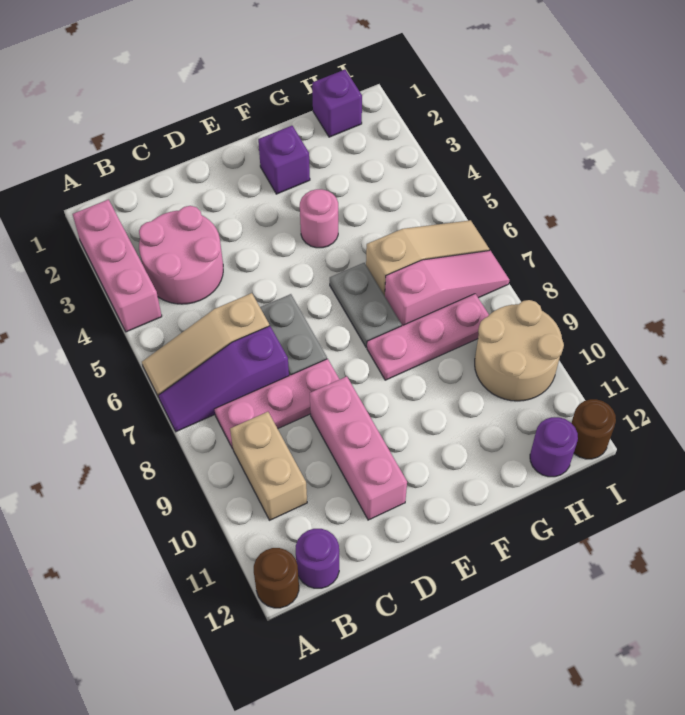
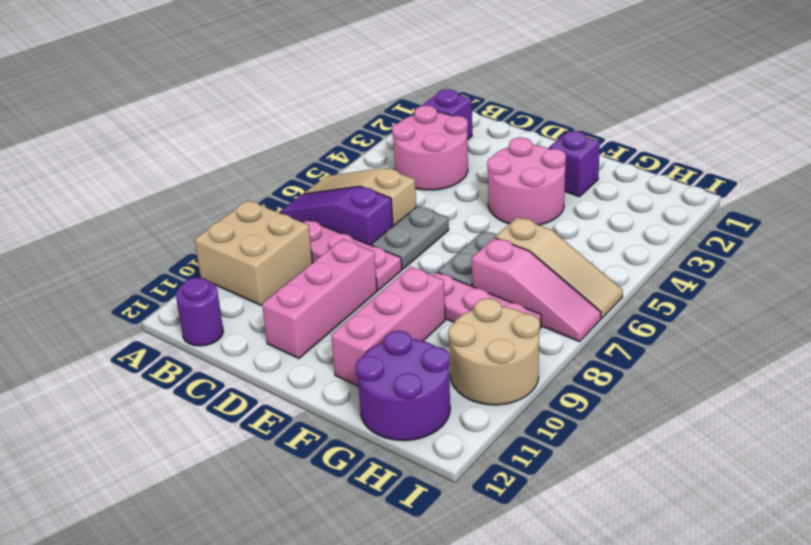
pink brick A2:A4 level 1 -> pink brick F9:F11 level 1
brown round brick A12 level 1 -> none
tan brick B9:B10 level 1 -> tan brick A9:B10 level 1
pink round brick F4 level 1 -> pink round brick E3:F4 level 1
purple brick H1 level 1 -> purple brick B2 level 1
purple round brick H12 level 1 -> purple round brick G11:H12 level 1
brown round brick I12 level 1 -> none

